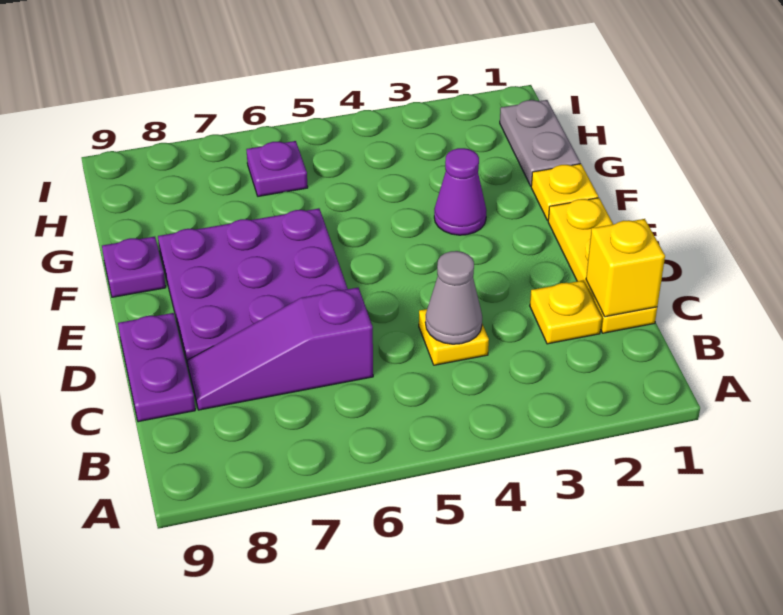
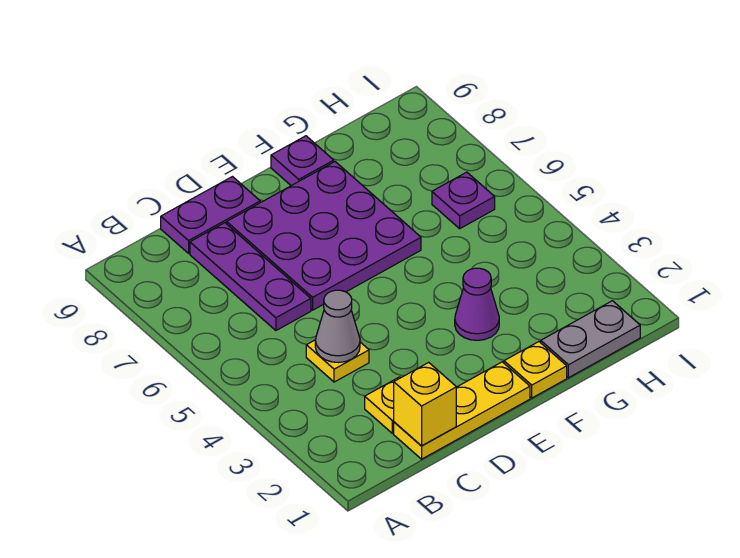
purple slope C6:C8 level 1 top 6 -> purple plate C6:C8 level 1

